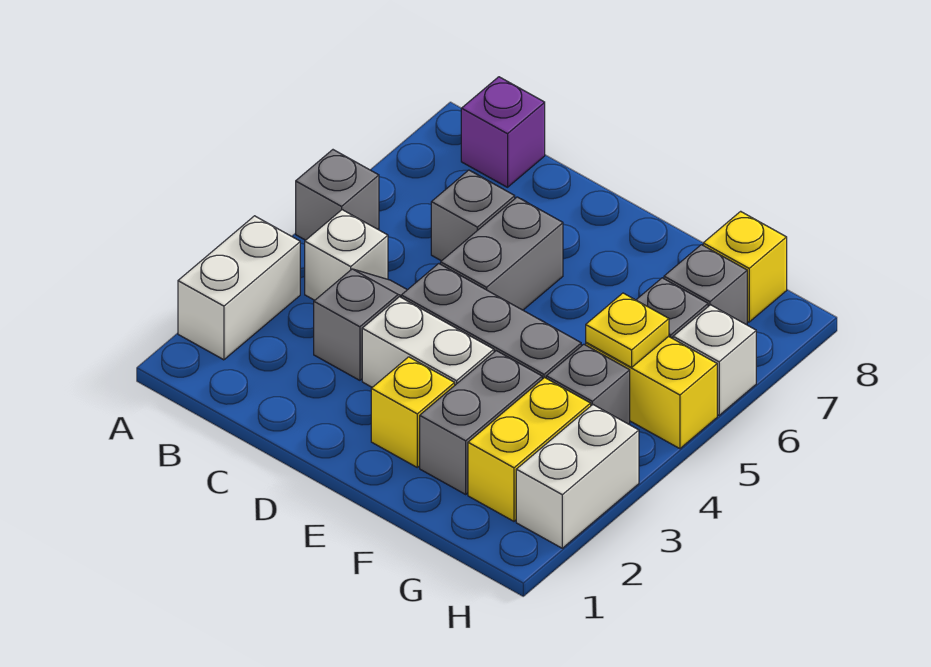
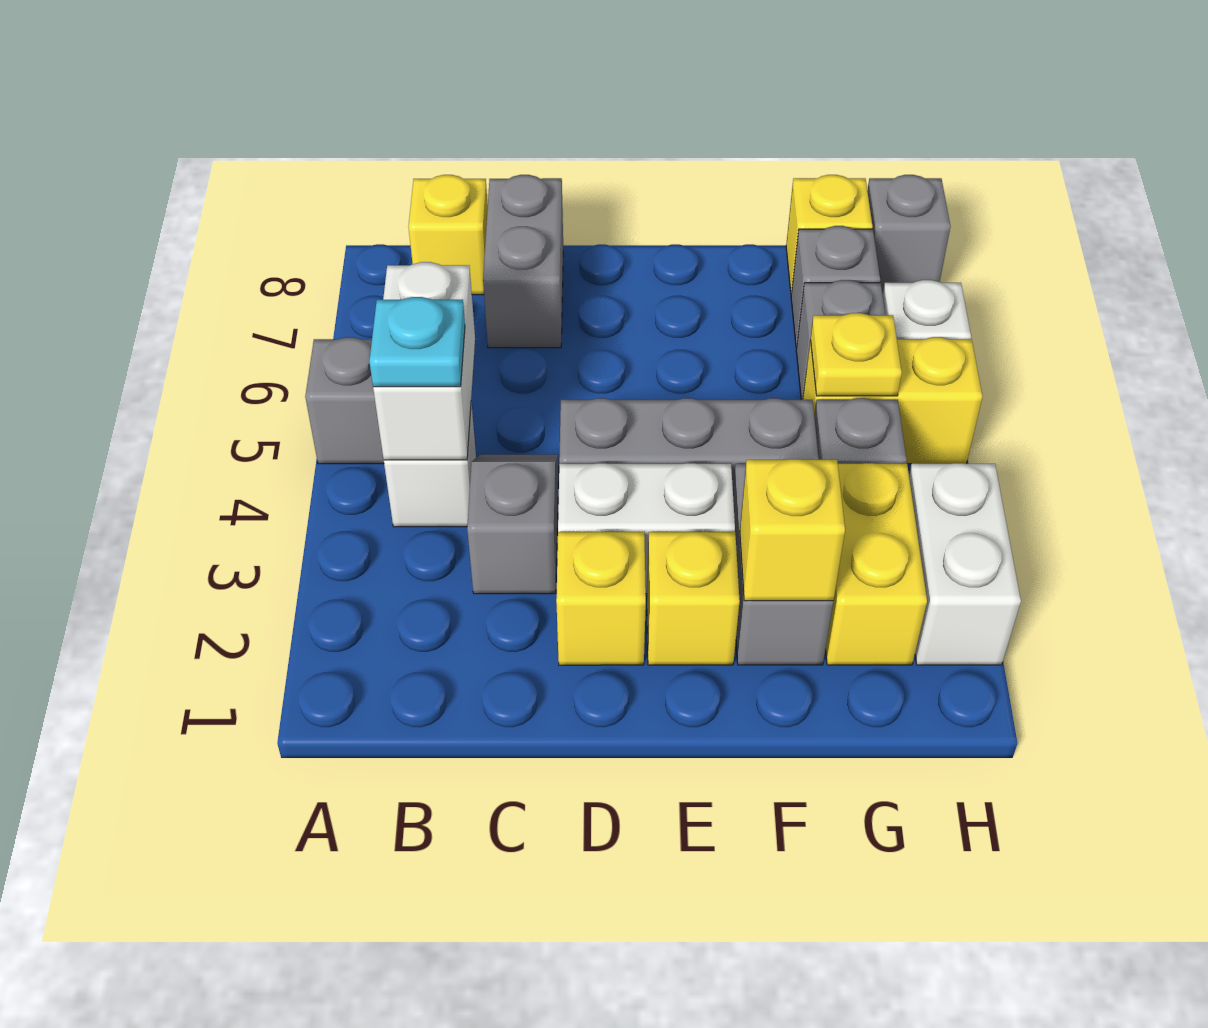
white brick A2:A3 level 1 -> white brick B4:B5 level 2
none -> cyan plate B4 level 3
purple brick B8 level 1 -> yellow brick B8 level 1
grey brick C6 level 1 -> grey brick H8 level 1
none -> yellow brick D2 level 1
grey brick D5:D6 level 1 -> grey brick C7:C8 level 1
none -> yellow brick F2 level 2

